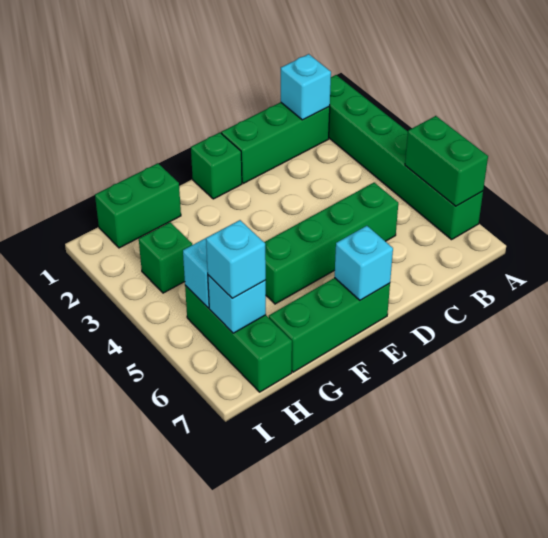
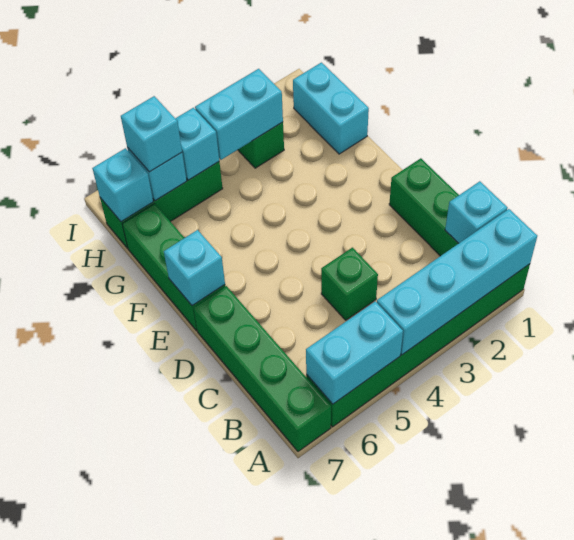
none -> cyan brick A1:A4 level 2
green brick A5:A6 level 2 -> cyan brick A5:A6 level 2
green brick C5:F5 level 1 -> green brick A7:D7 level 1
green brick E1 level 1 -> green brick C4 level 1
green brick G1:H1 level 1 -> cyan brick G1:H1 level 1
none -> cyan brick H3:H4 level 2
none -> cyan brick H7 level 2

